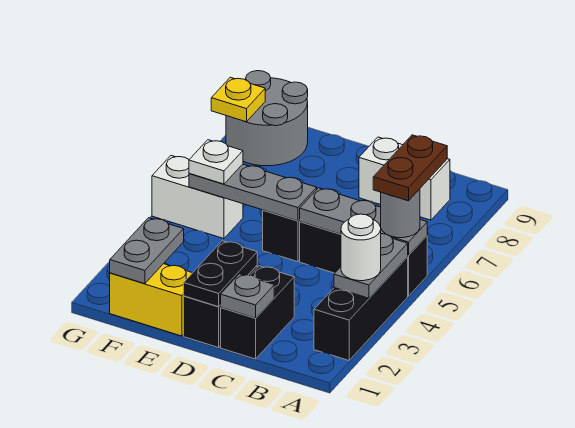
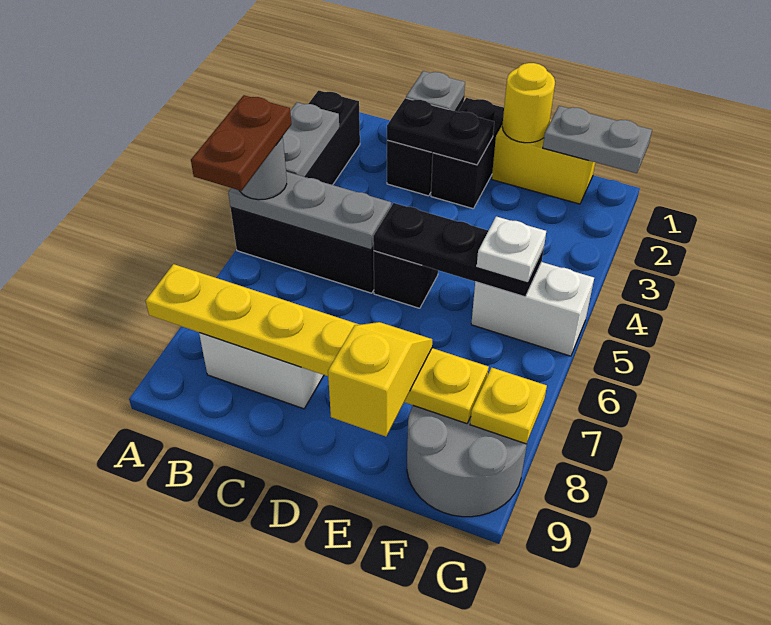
white round brick A3 level 3 -> none
none -> yellow plate A8:F8 level 2
black plate D1:D2 level 2 -> black plate C2:D2 level 2
grey plate D5:F5 level 2 -> black plate D5:F5 level 2
none -> yellow round brick E1 level 2
none -> yellow slope E8:E9 level 3 top 9
grey plate F1:F2 level 2 -> grey plate F1:G1 level 2

